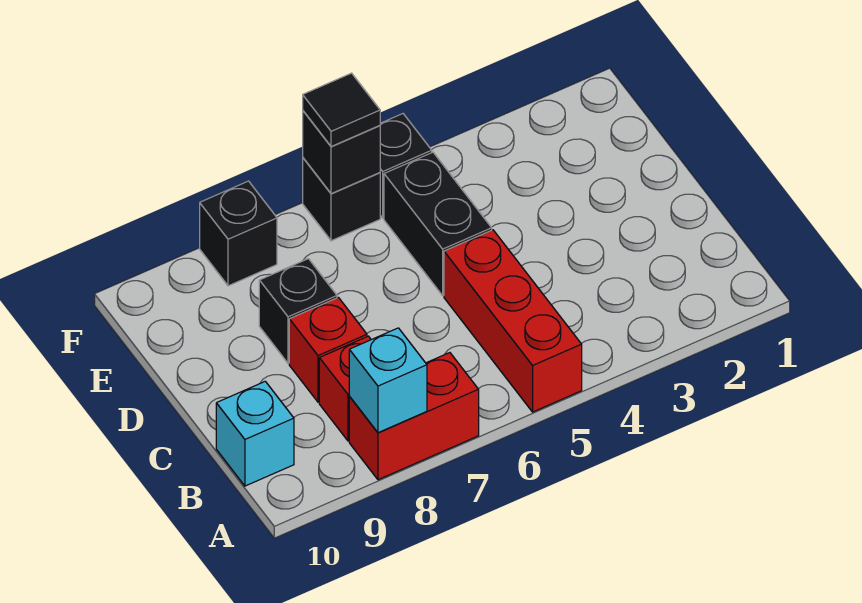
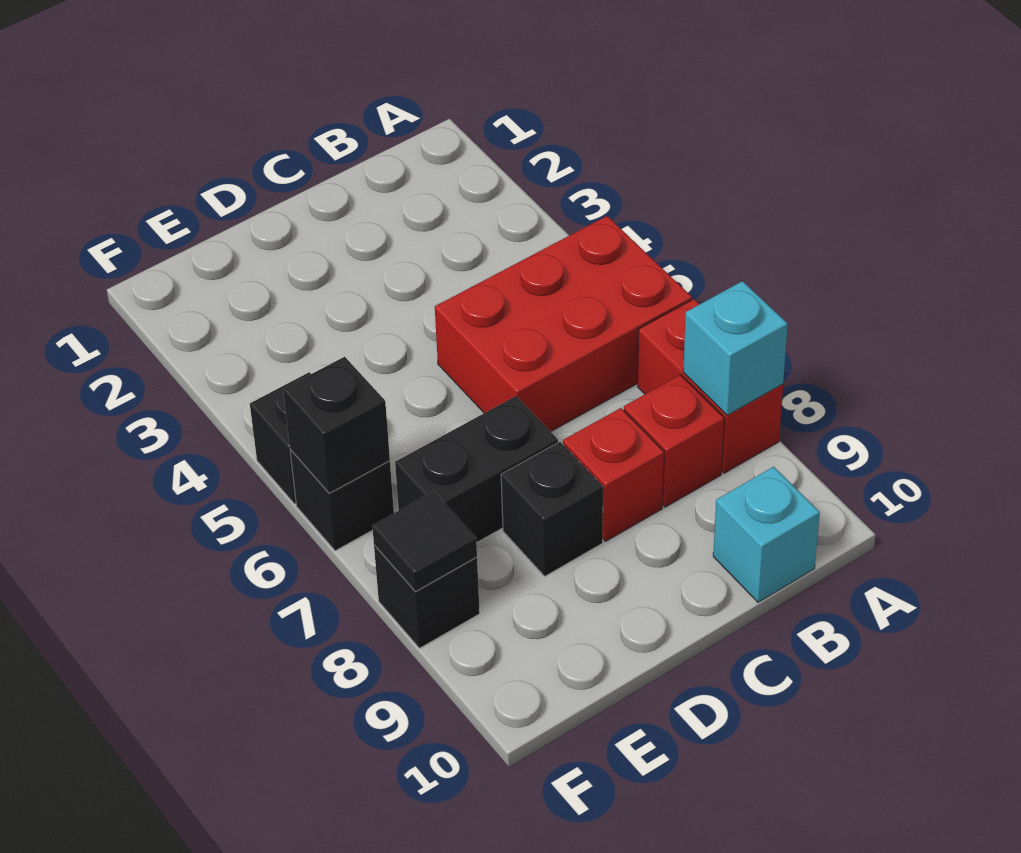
red brick A5:C5 level 1 -> red brick A5:C6 level 1
black brick D5:E5 level 1 -> black brick D7:E7 level 1
black tile F6 level 3 -> black tile F8 level 2

